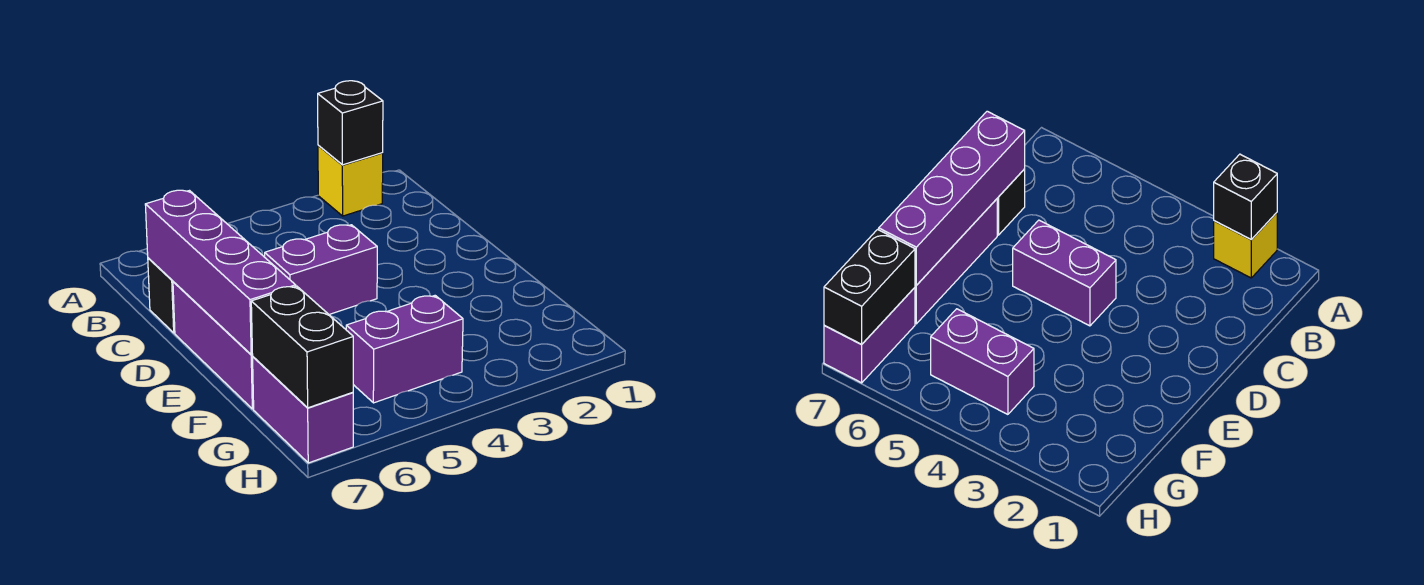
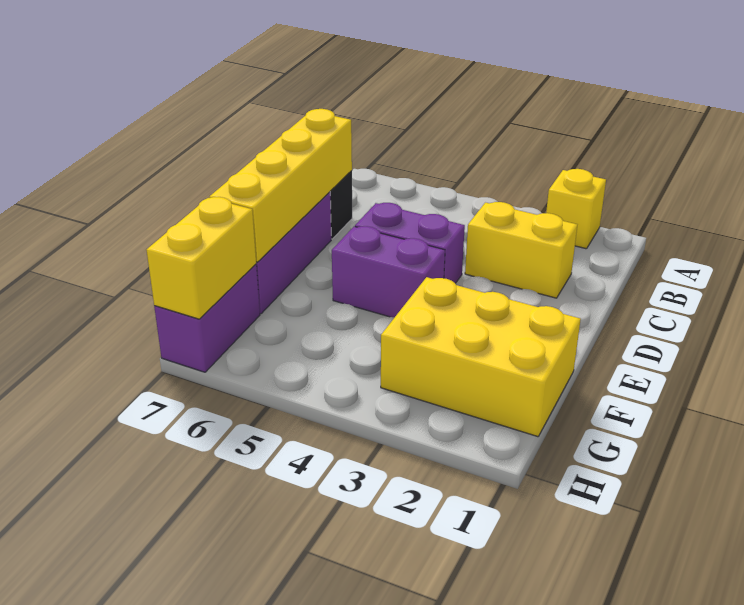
black brick A2 level 2 -> none
none -> yellow brick C2:C3 level 1
purple brick C7:F7 level 2 -> yellow brick C7:F7 level 2
none -> yellow brick F1:G3 level 1
purple brick G4:G5 level 1 -> purple brick E4:E5 level 1
black brick G7:H7 level 2 -> yellow brick G7:H7 level 2

